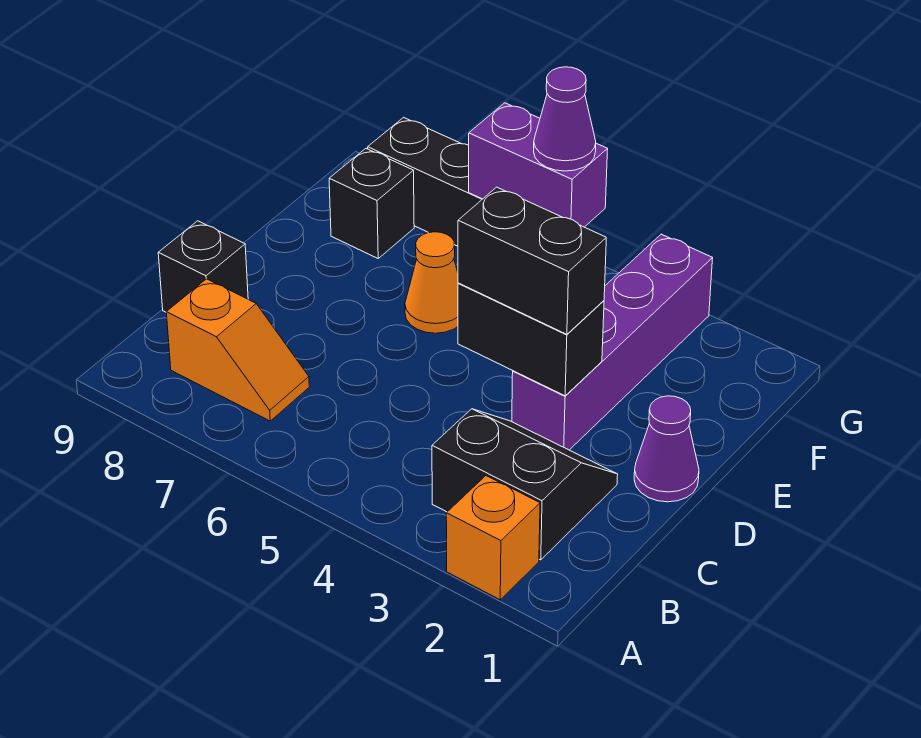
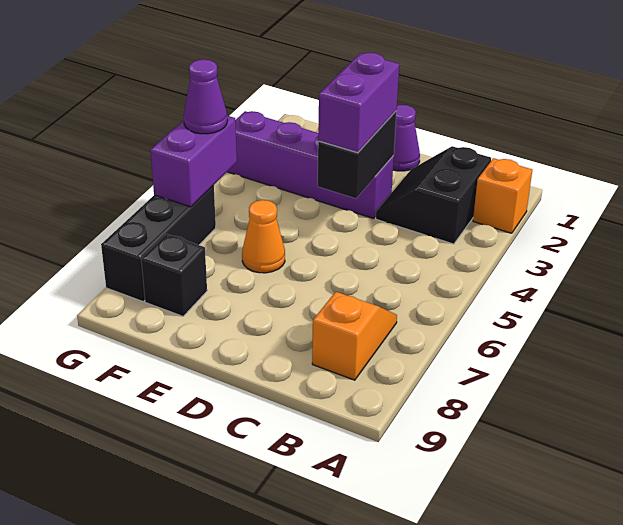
black brick C9 level 1 -> none
black brick D3:D4 level 3 -> purple brick D3:D4 level 3

